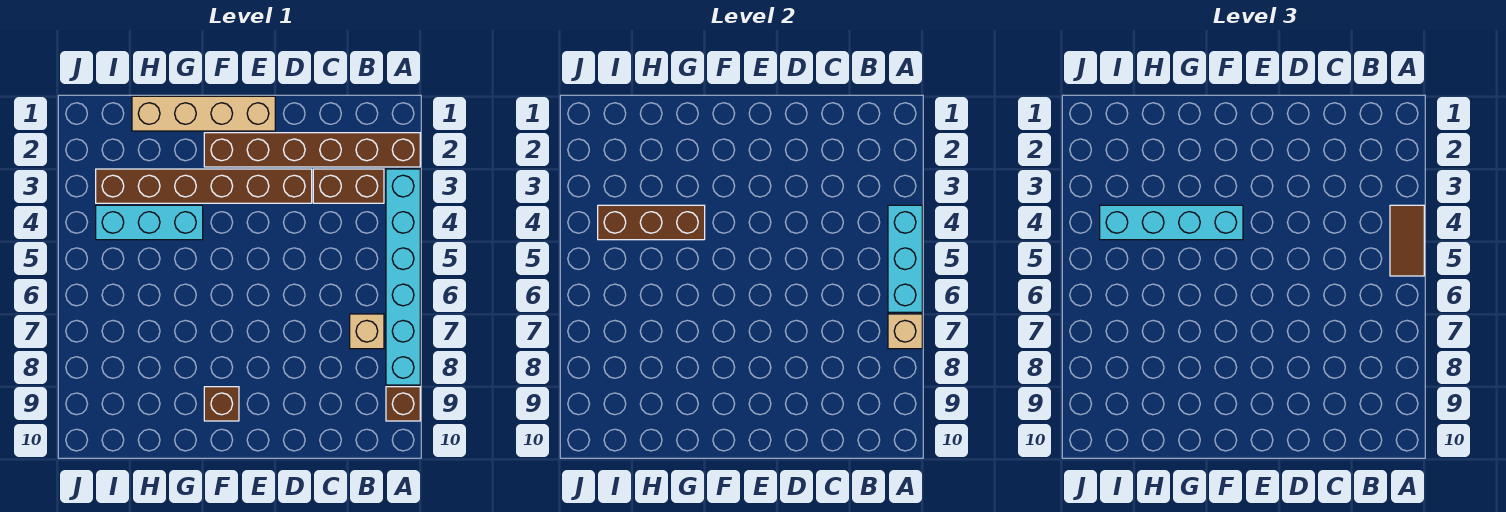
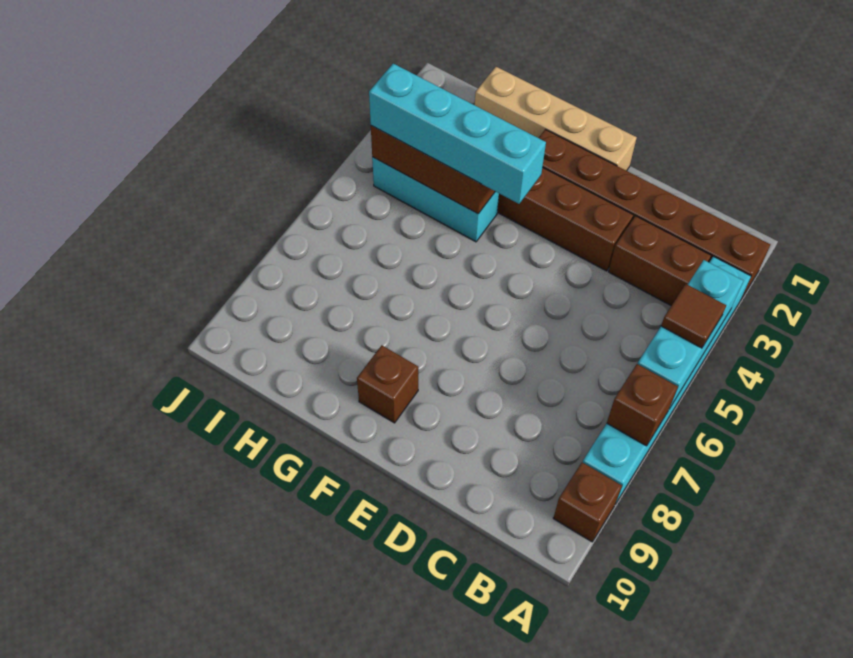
brown tile A4:A5 level 3 -> brown tile A5 level 3
tan brick A7 level 2 -> brown brick A7 level 2
tan brick B7 level 1 -> none

